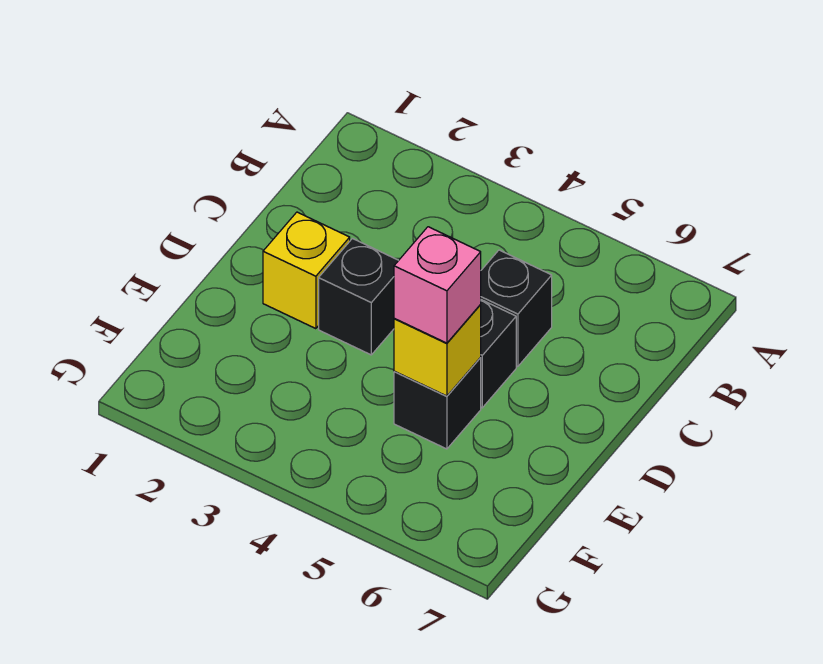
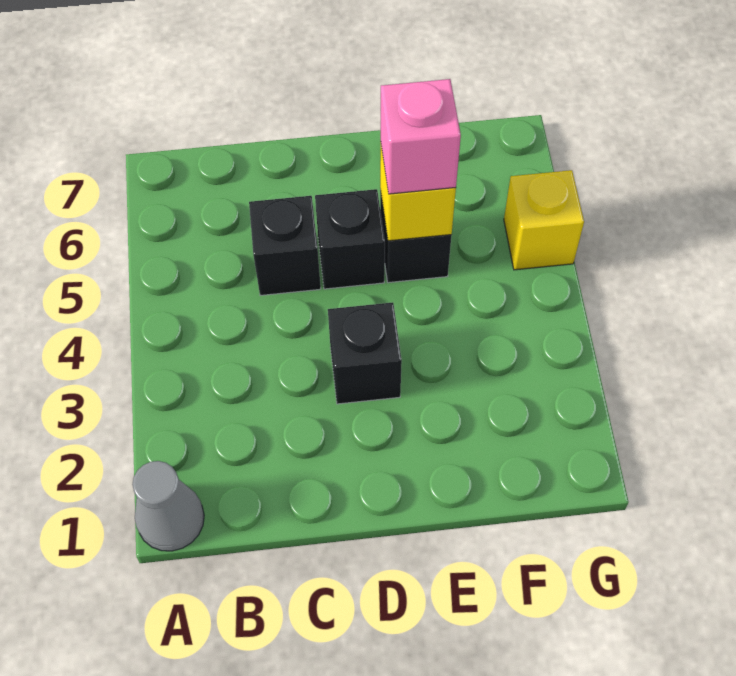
none -> grey cone A1 level 1
yellow brick D2 level 1 -> yellow brick G5 level 1

